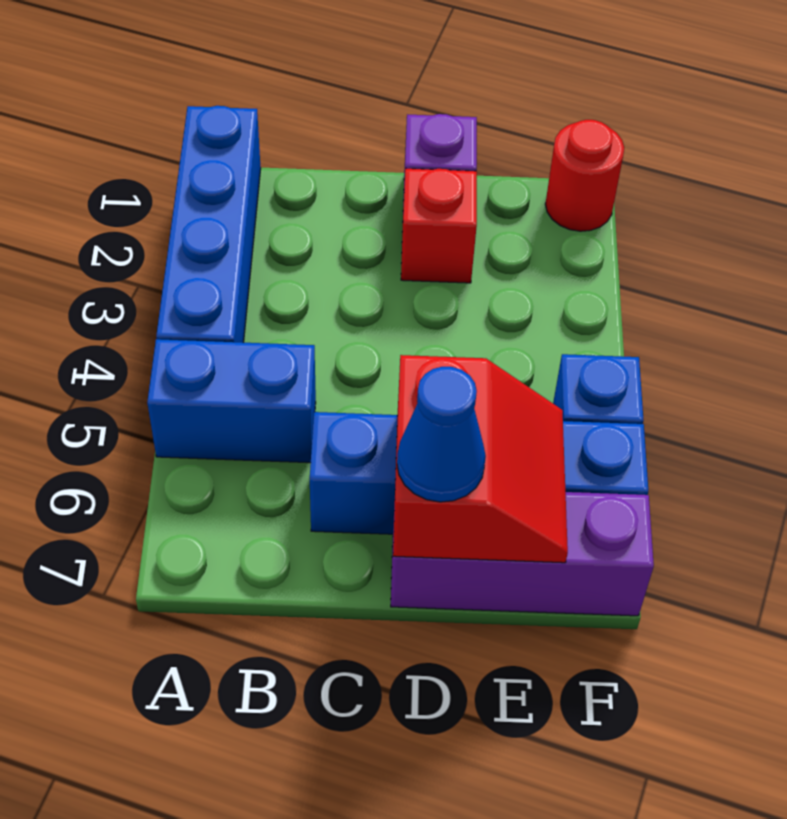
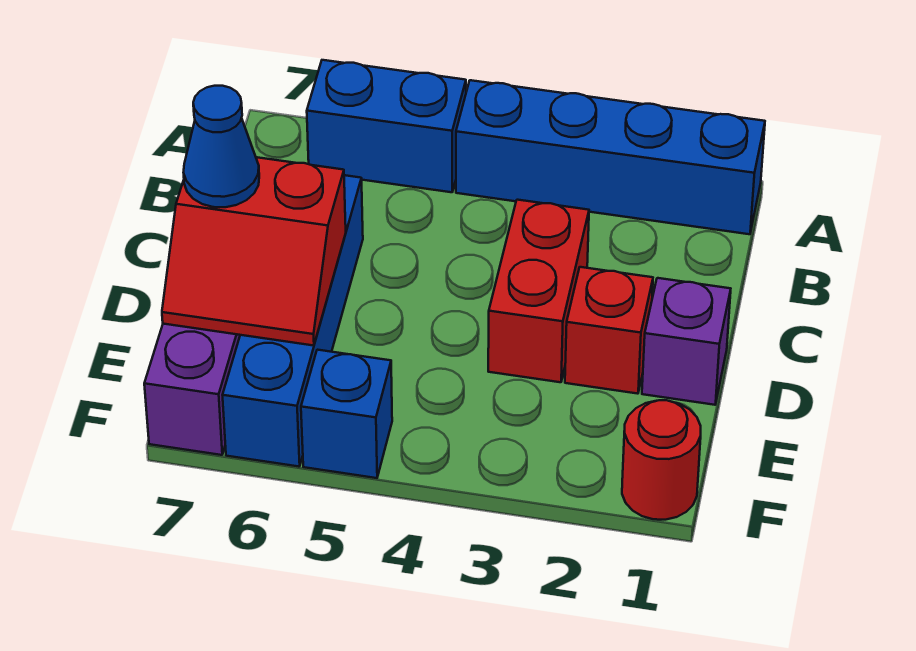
blue brick A5:B5 level 1 -> blue brick A5:A6 level 1
none -> red brick C3:D3 level 1

